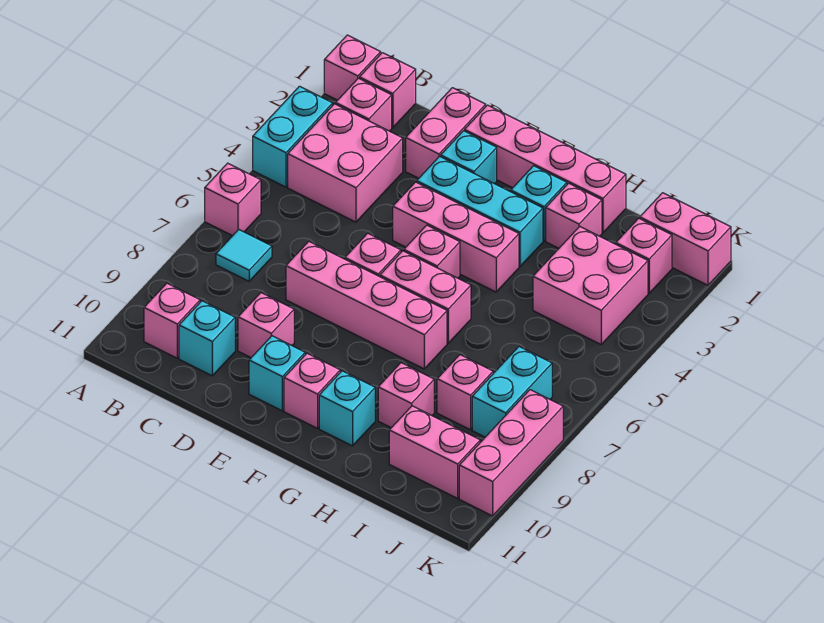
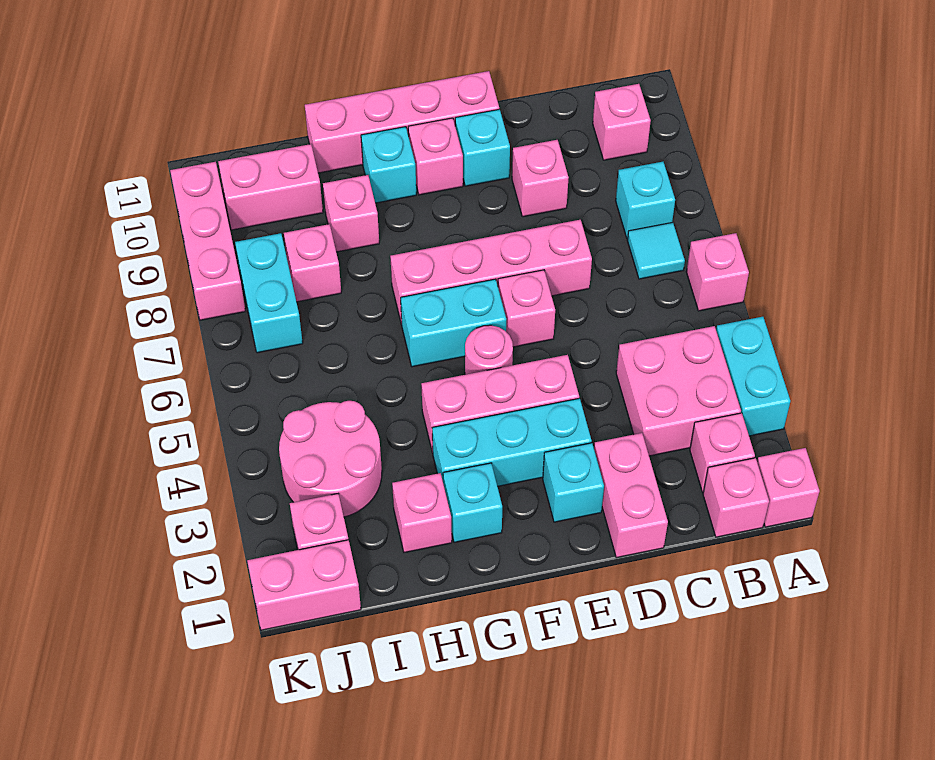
cyan brick C10 level 1 -> cyan brick B8 level 1
pink brick E1:H1 level 1 -> pink brick E11:H11 level 1
pink brick F5 level 1 -> pink round brick F5 level 1
pink brick F6:G6 level 1 -> cyan brick F6:G6 level 1
pink brick I3:J4 level 1 -> pink round brick I3:J4 level 1

